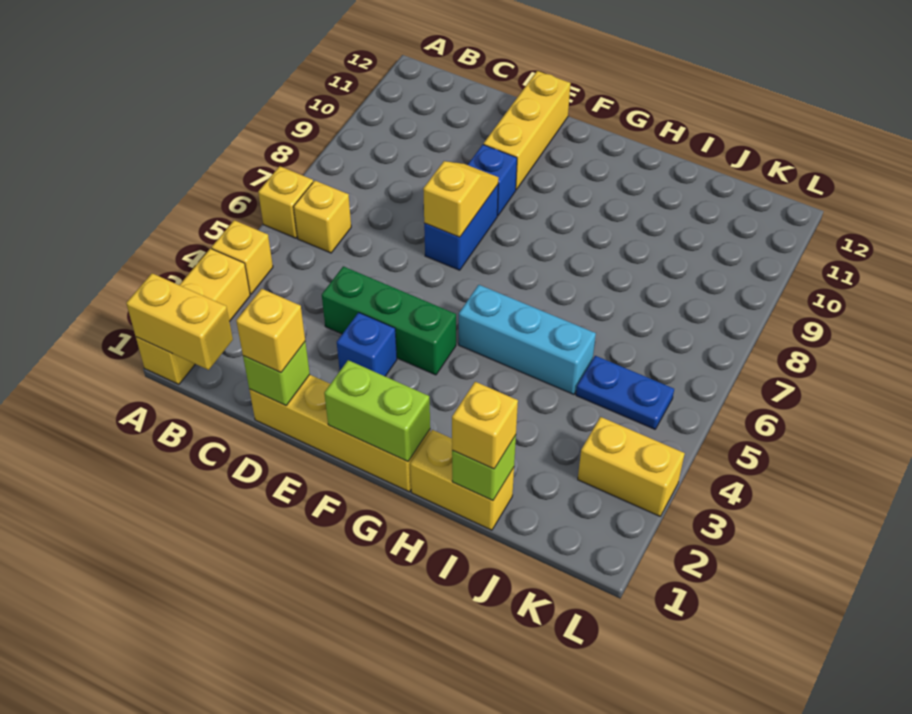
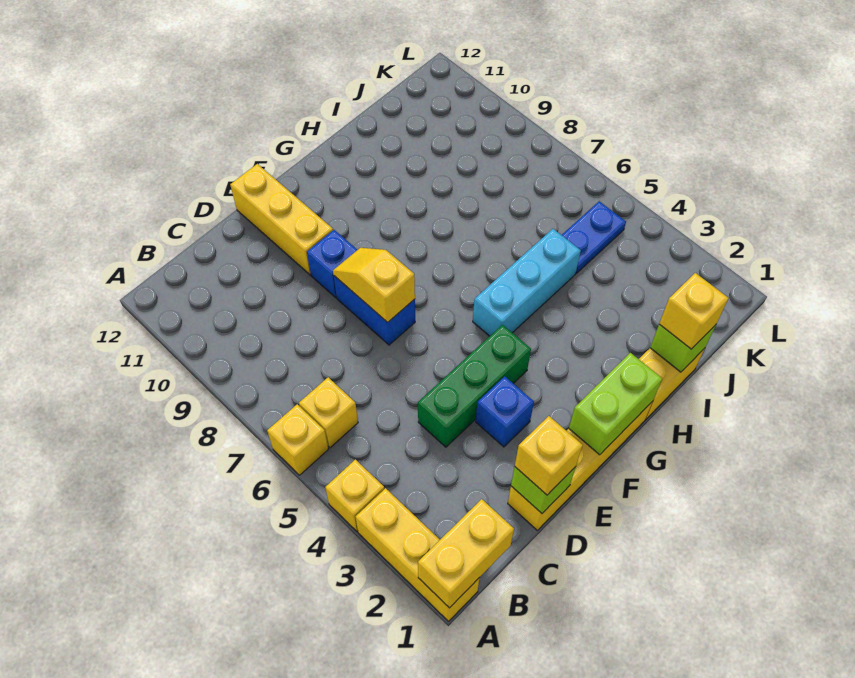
yellow brick K3:L3 level 1 -> none

